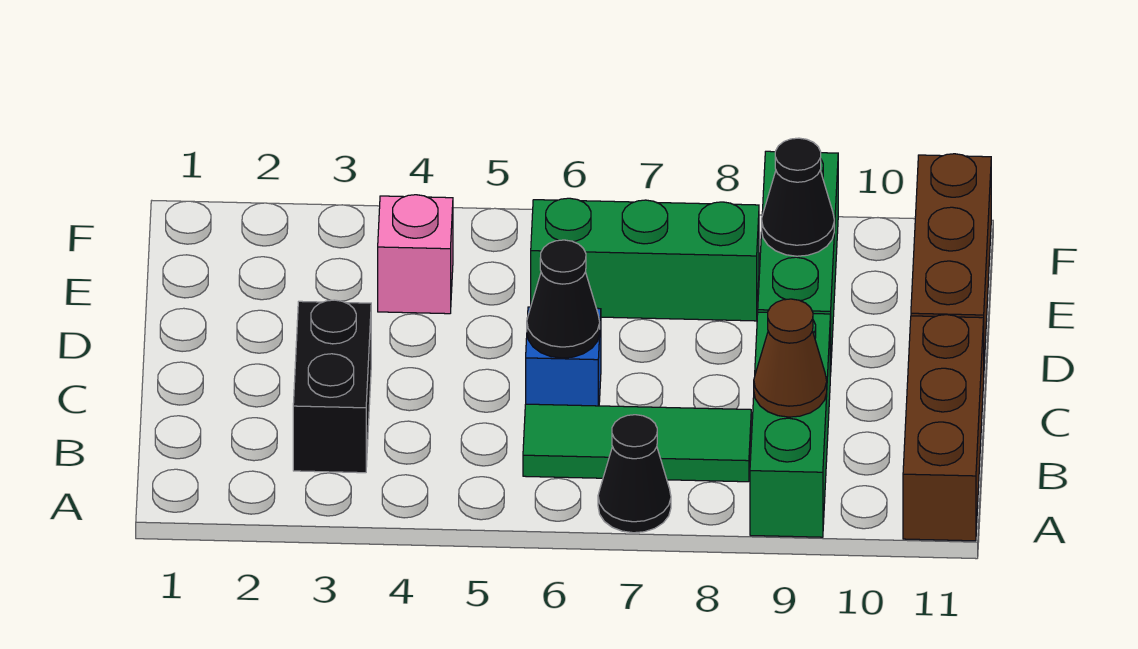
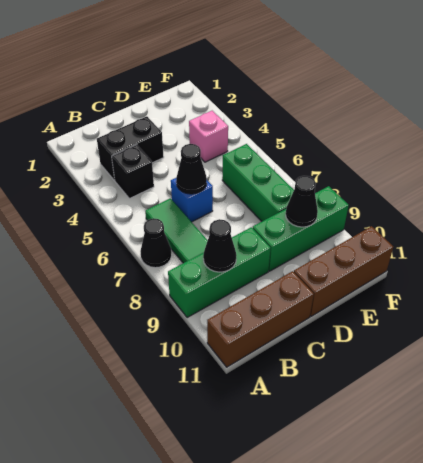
none -> black brick B4 level 1
brown cone B9 level 2 -> black cone B9 level 2

